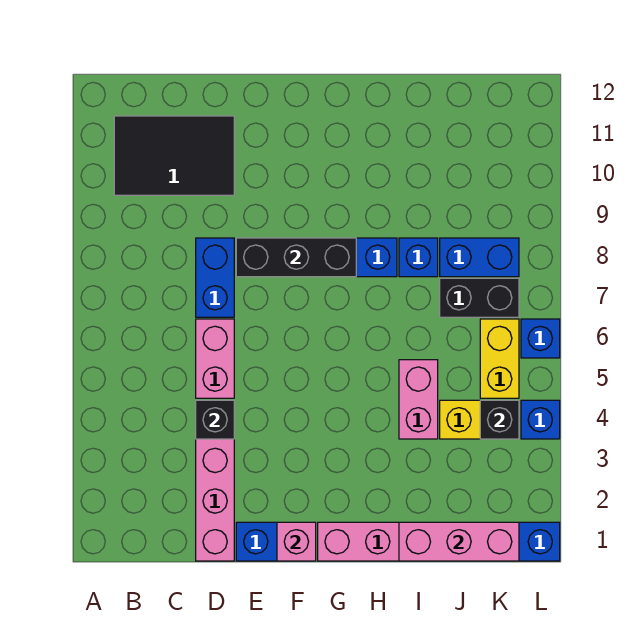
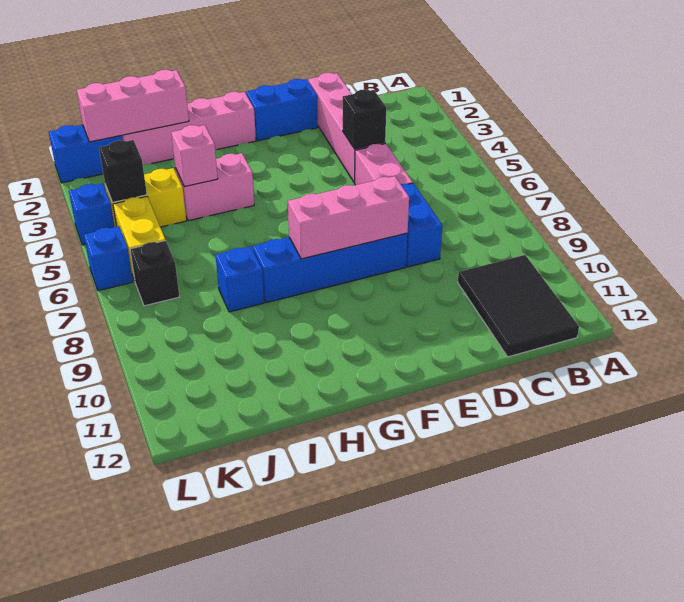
black tile B10:D11 level 1 -> black tile B10:C12 level 1
black brick E8:G8 level 2 -> pink brick E8:G8 level 2
pink brick F1 level 2 -> pink brick I4 level 2
pink brick I4:I5 level 1 -> pink brick H4:I4 level 1
black brick J7:K7 level 1 -> black brick K7 level 1
blue brick J8:K8 level 1 -> none

